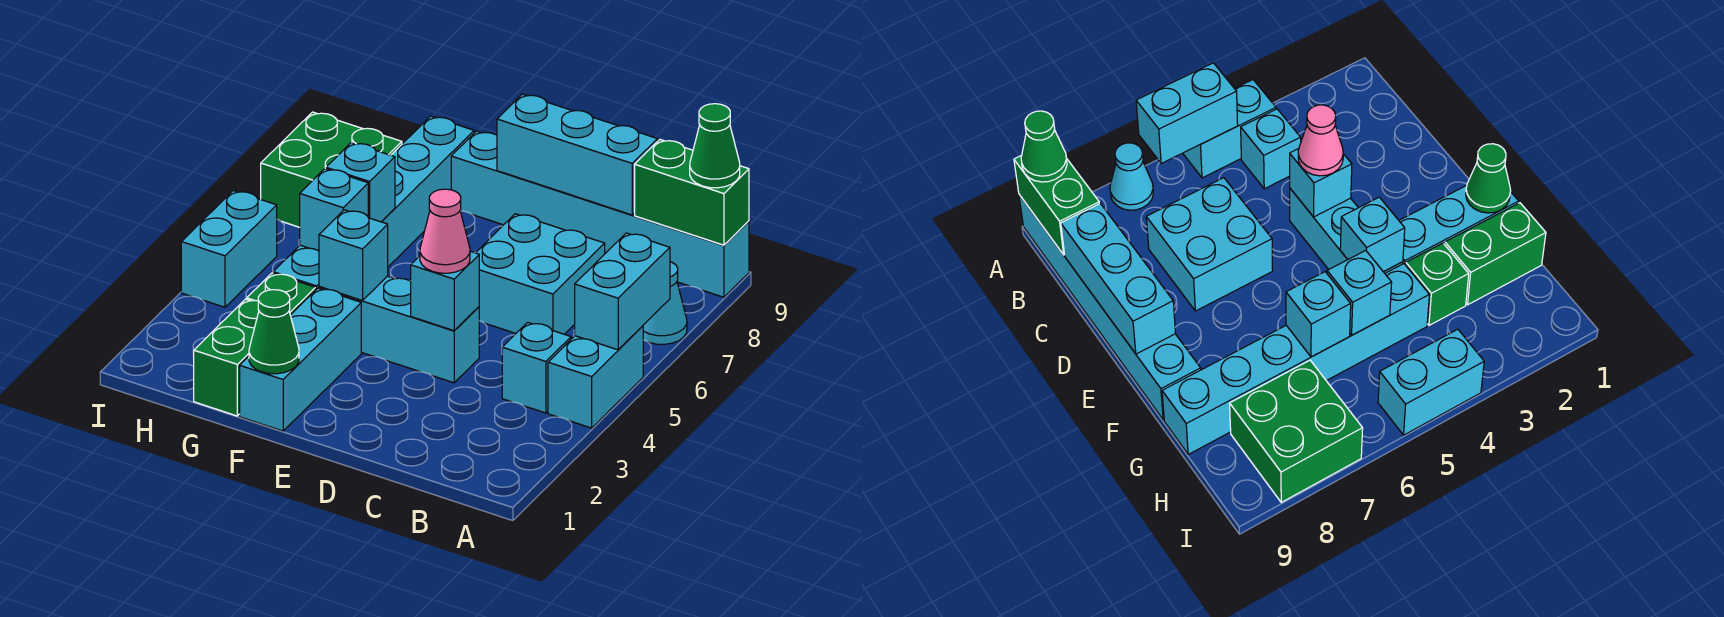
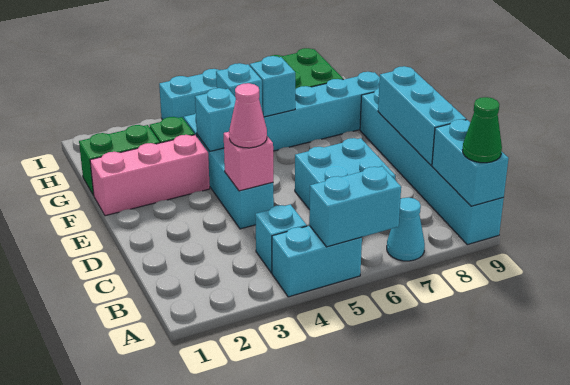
green brick A9:B9 level 2 -> cyan brick A9:B9 level 2
cyan brick D4 level 2 -> pink brick D4 level 2
cyan brick F1:F3 level 1 -> pink brick F1:F3 level 1
green cone F1 level 2 -> none

